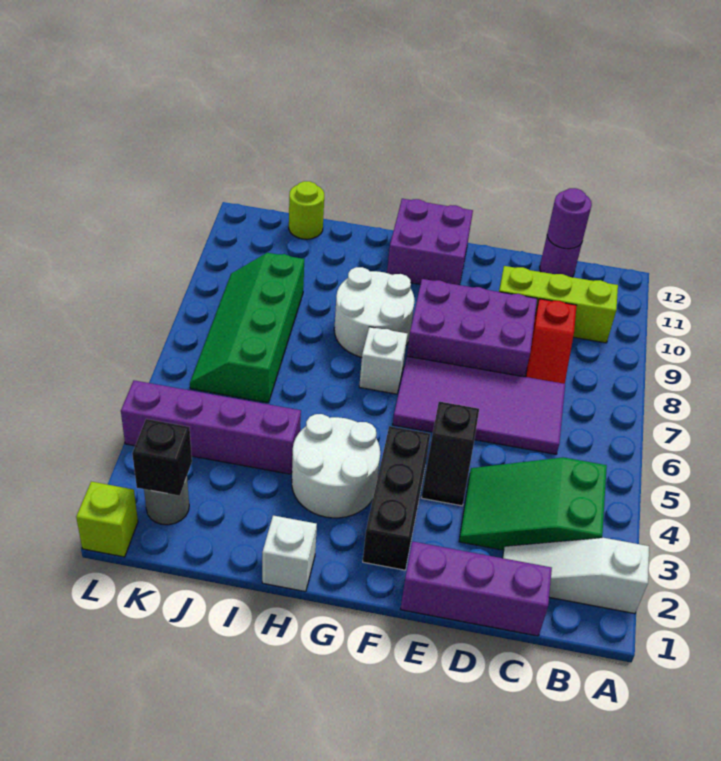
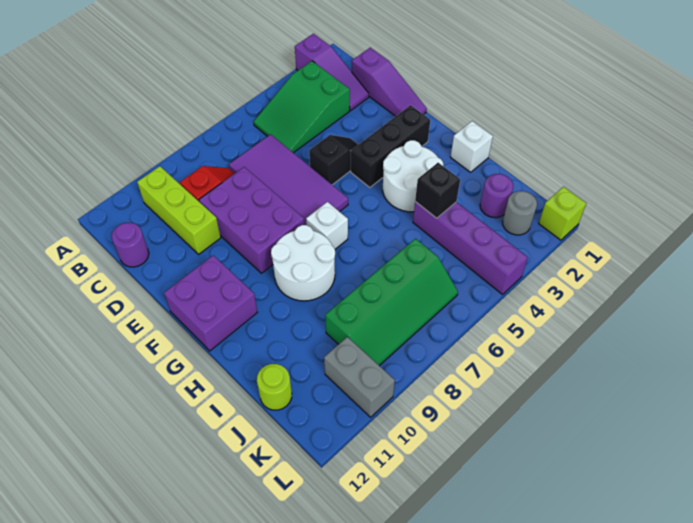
white slope A2:C2 level 1 top A -> purple slope A2:C2 level 1 top A
green slope B3:D4 level 1 top B -> green slope B3:C5 level 1 top 3
purple brick C1:E1 level 1 -> purple slope C1:E1 level 1 top C
purple round brick C12 level 2 -> purple round brick J2 level 1
black brick K2 level 2 -> black brick I4 level 2
none -> grey brick K10:L10 level 1

